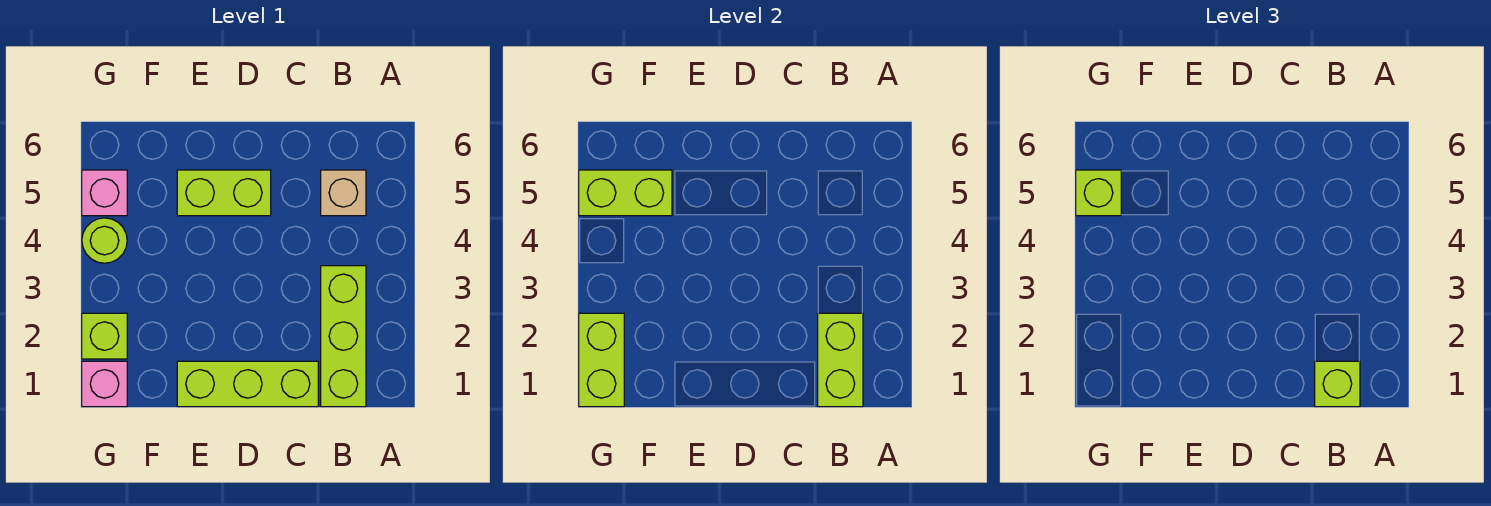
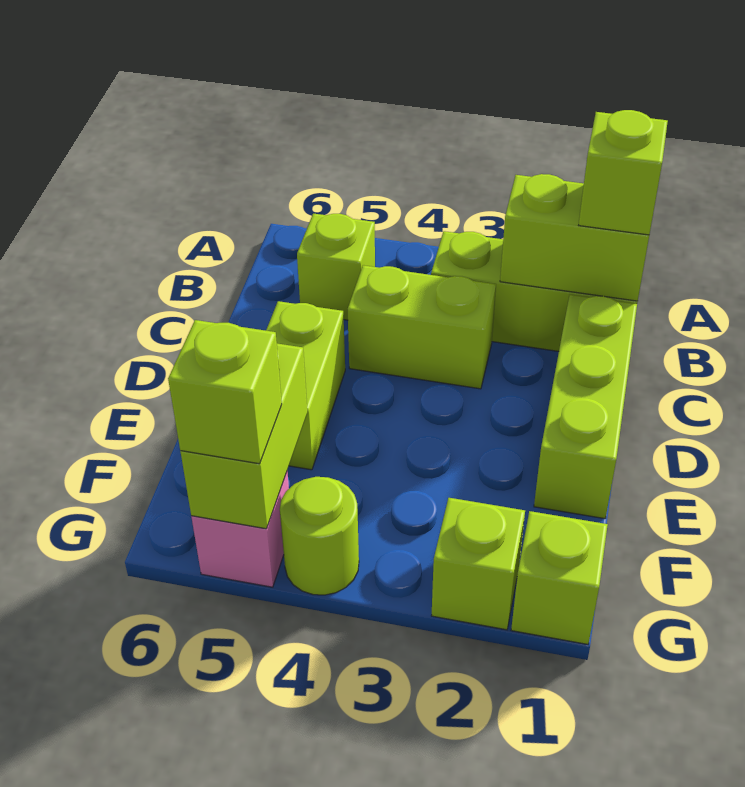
tan brick B5 level 1 -> lime brick B5 level 1
pink brick G1 level 1 -> lime brick G1 level 1
lime brick G1:G2 level 2 -> lime brick C3:C4 level 1

